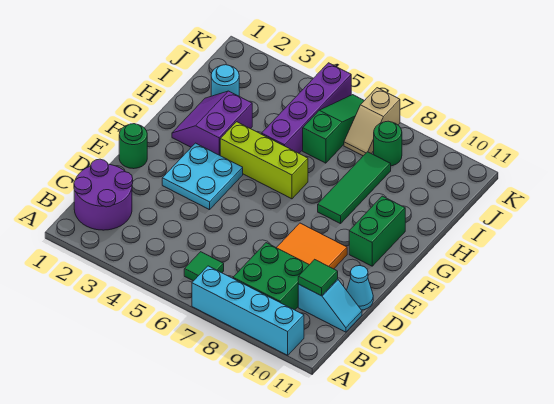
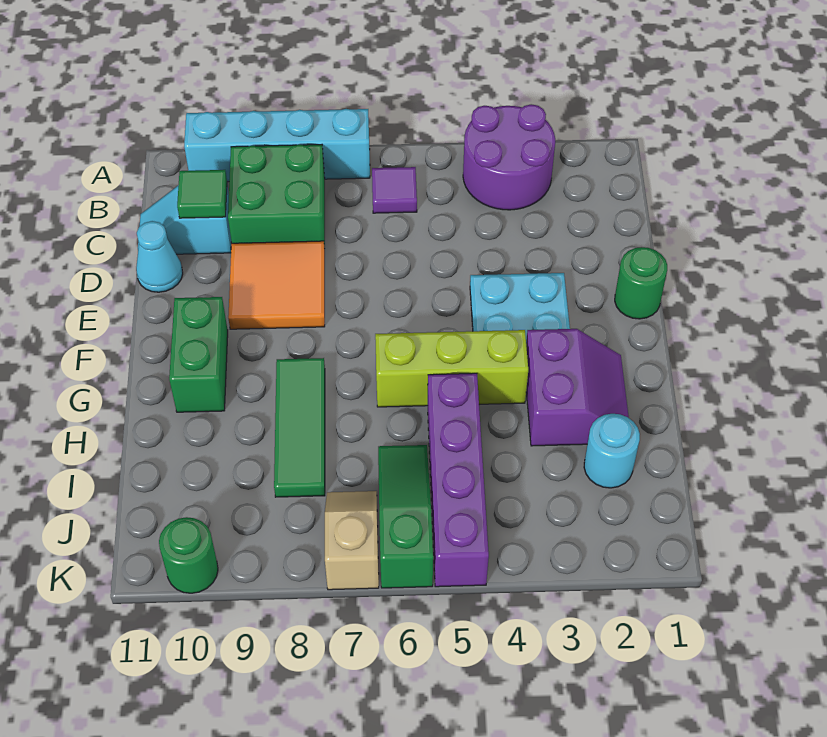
purple round brick B1:C2 level 1 -> purple round brick A3:B4 level 1
green tile B6 level 1 -> purple tile B6 level 1
green slope I6:K6 level 1 top I -> green slope I6:K6 level 1 top K
green round brick J8 level 1 -> green round brick K10 level 1

